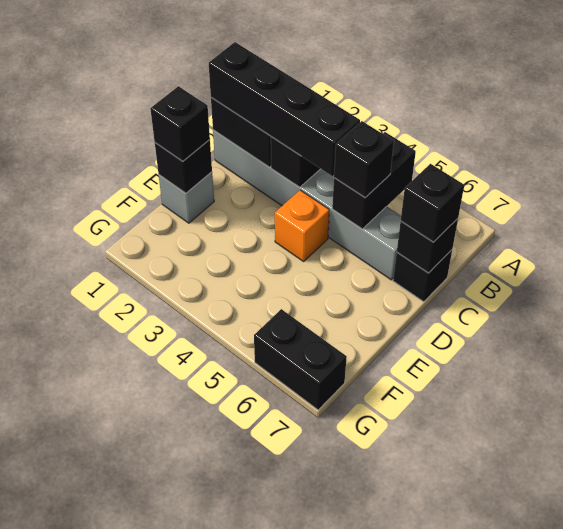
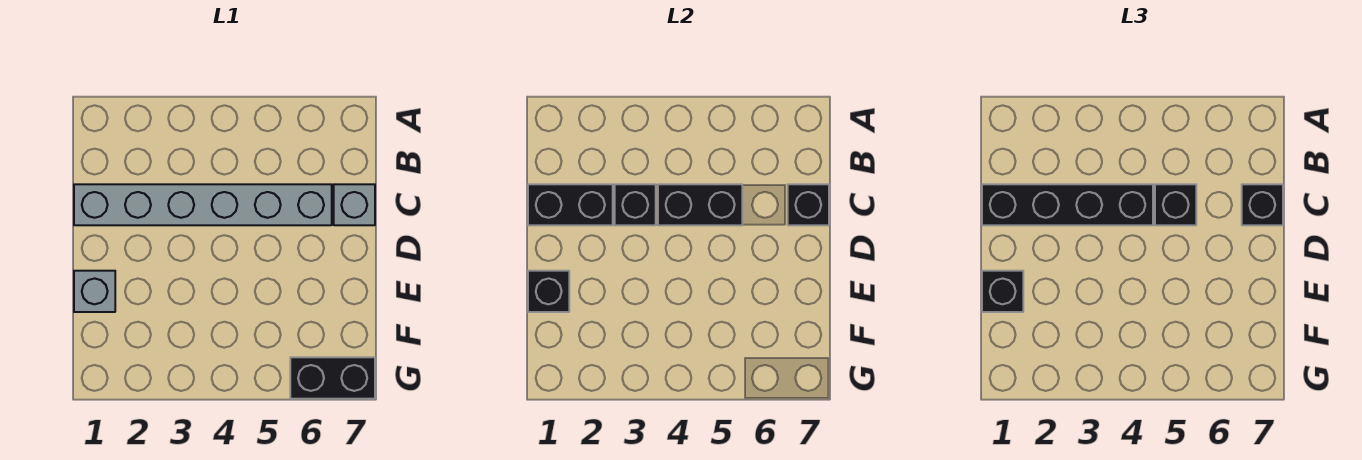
black brick B5:C5 level 2 -> black brick C4:C5 level 2
black brick C7 level 1 -> grey brick C7 level 1
orange brick D4 level 1 -> none

